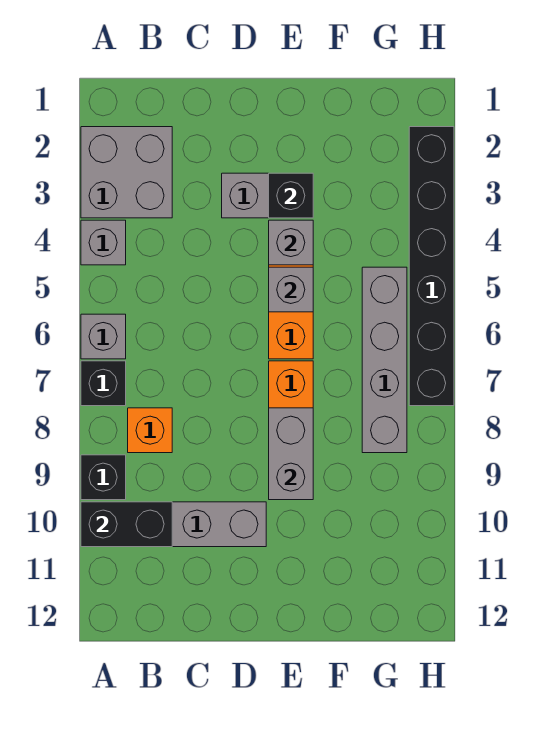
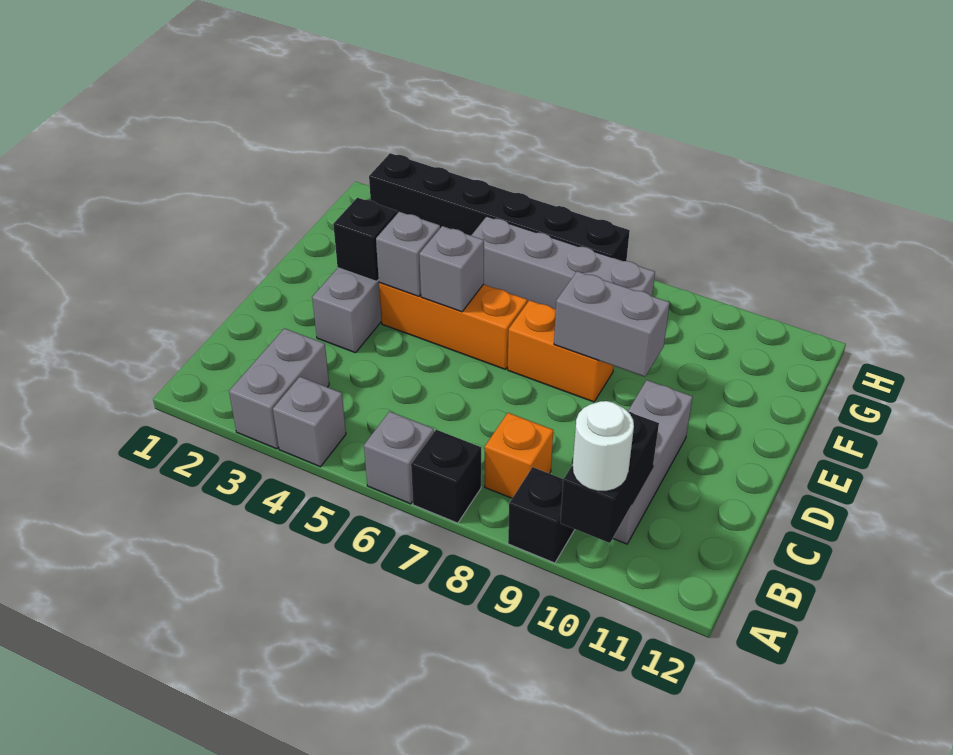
grey brick A2:B3 level 1 -> grey brick A3:B3 level 1
none -> white round brick A10 level 3

